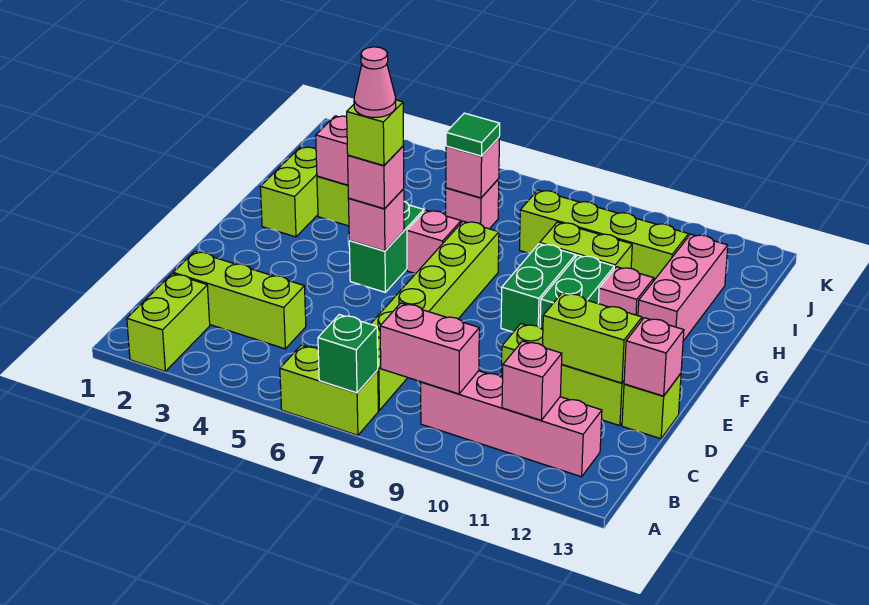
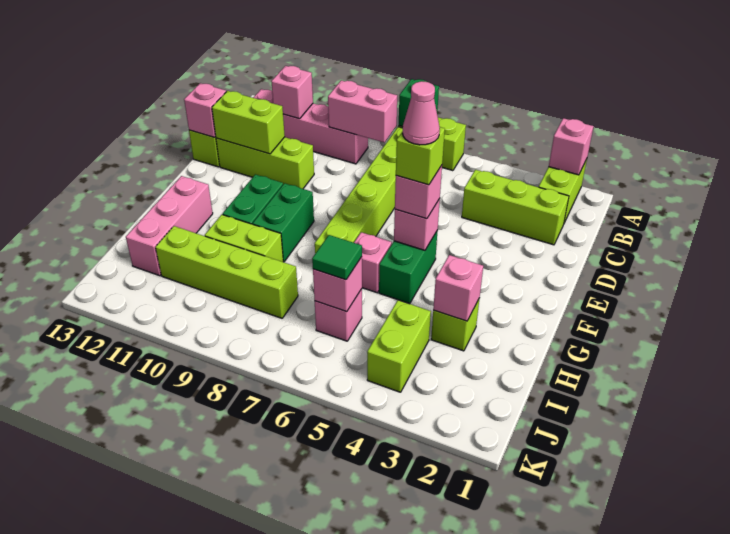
lime brick G2:H2 level 1 -> lime brick I4:J4 level 1
pink brick G11 level 1 -> pink brick A2 level 2

